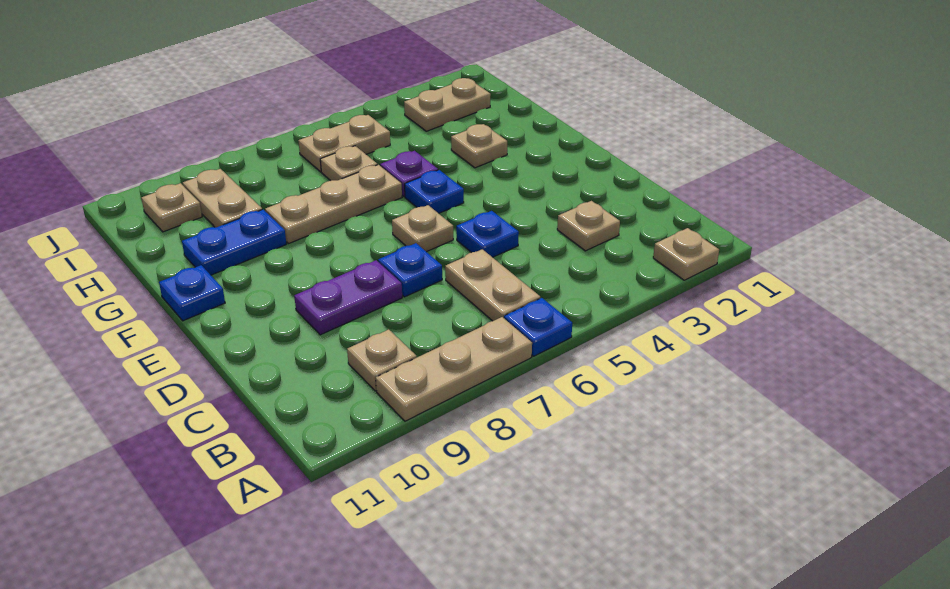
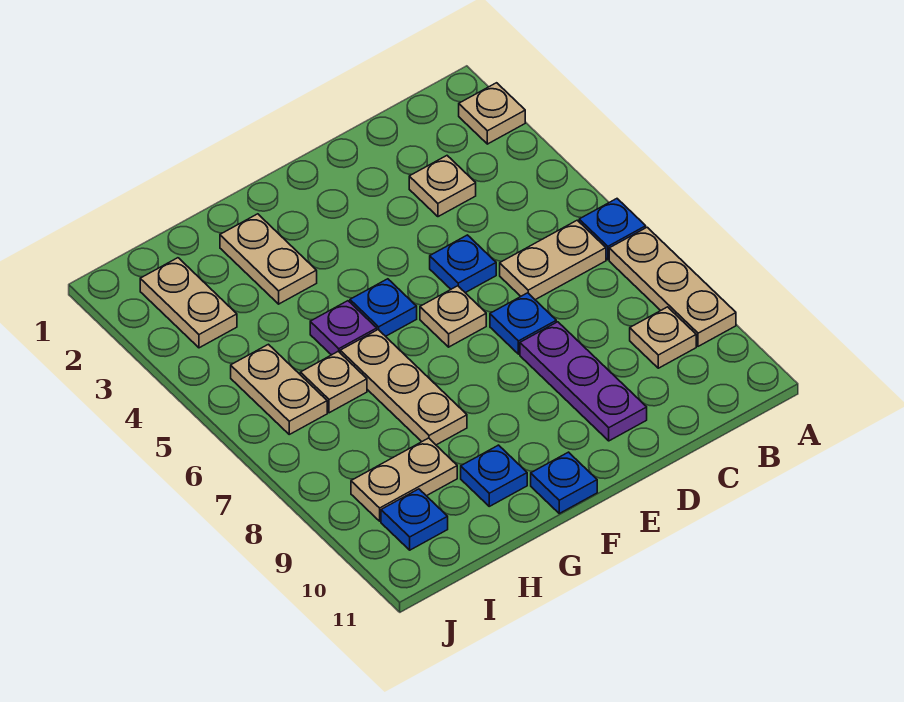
purple plate D8:D9 level 1 -> purple plate D8:D10 level 1
tan plate G3 level 1 -> tan plate G2:G3 level 1
blue plate G9:G10 level 1 -> blue plate G10 level 1
tan plate I10 level 1 -> blue plate I10 level 1

